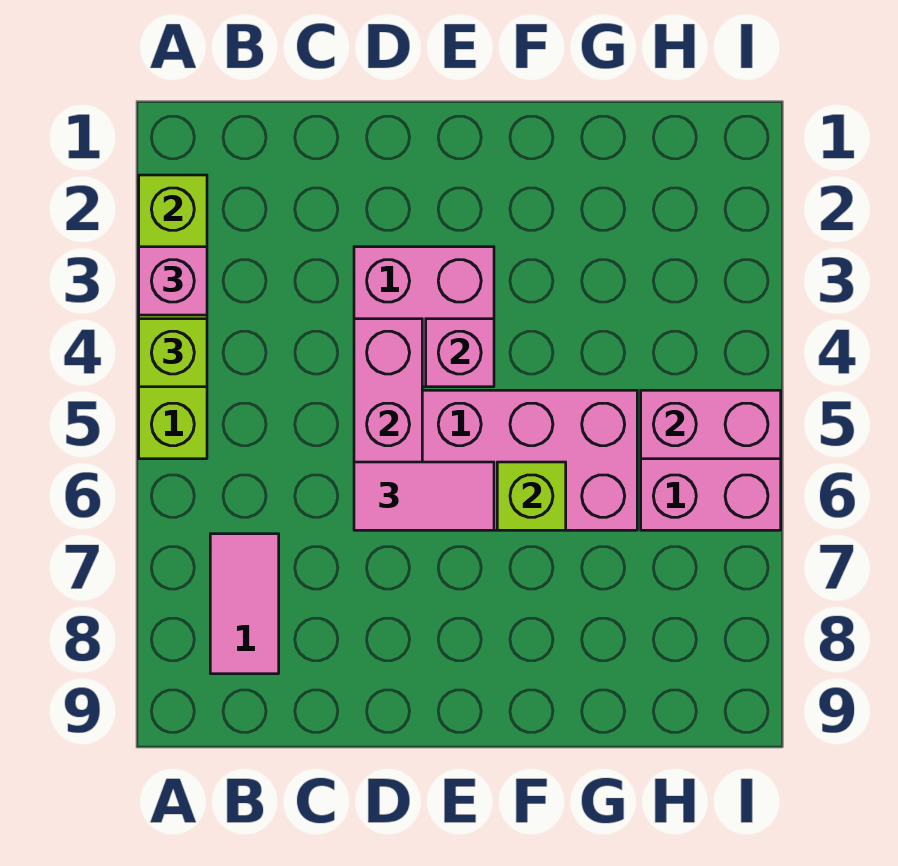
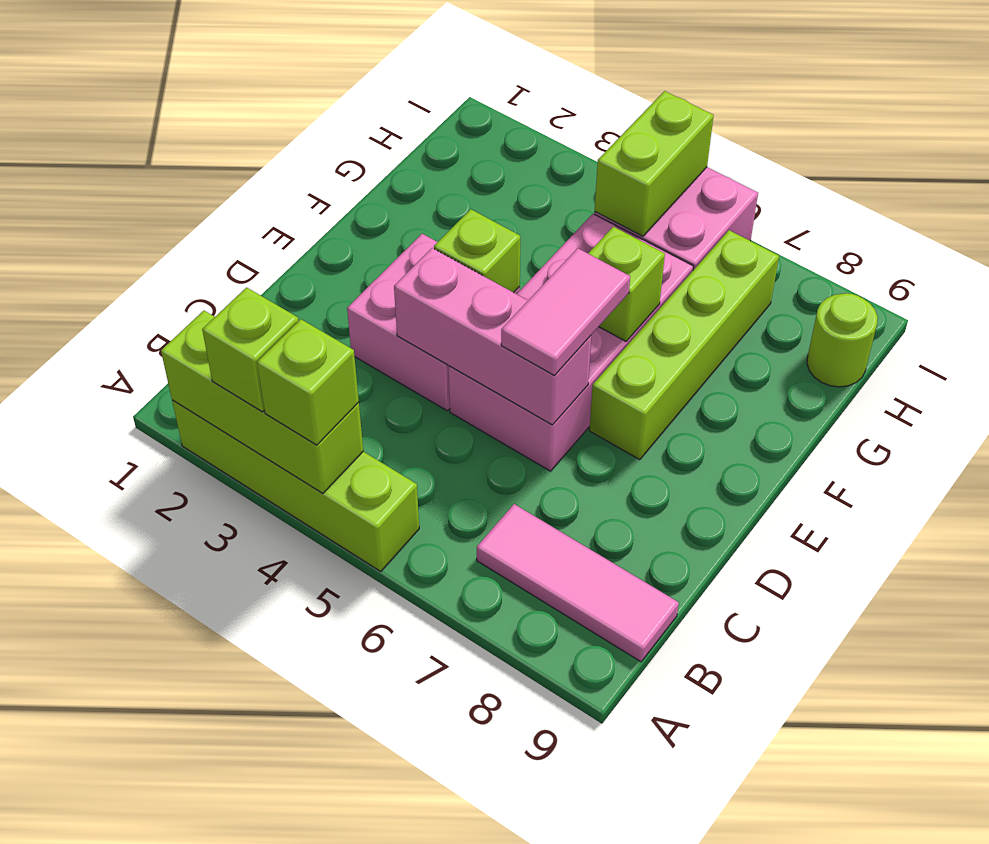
pink brick A3 level 3 -> lime brick A3 level 3
pink tile B7:B8 level 1 -> pink tile B7:B9 level 1
pink brick E4 level 2 -> lime brick E4 level 2
none -> lime brick E7:H7 level 1
pink brick H5:I5 level 2 -> lime brick H5:I5 level 2
none -> lime round brick H9 level 1

